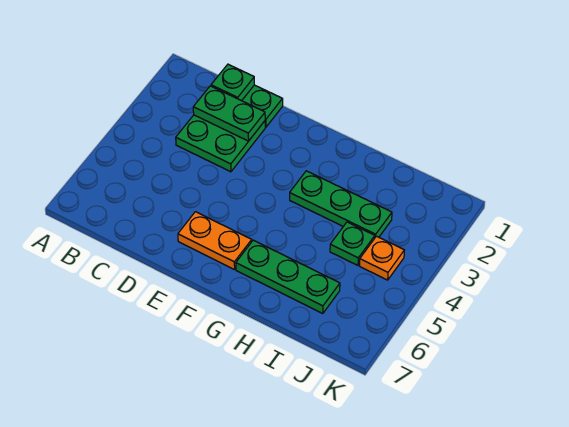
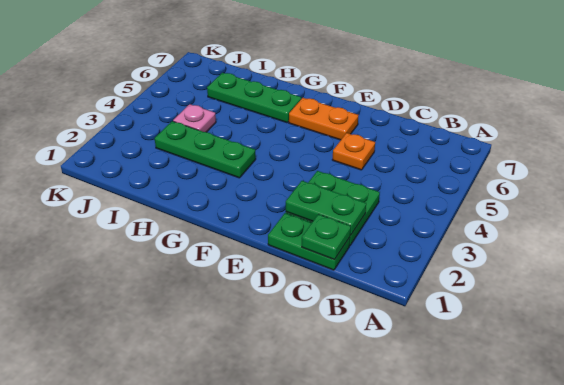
green plate I4 level 1 -> pink plate I4 level 1
orange plate J4 level 1 -> orange plate D5 level 1

